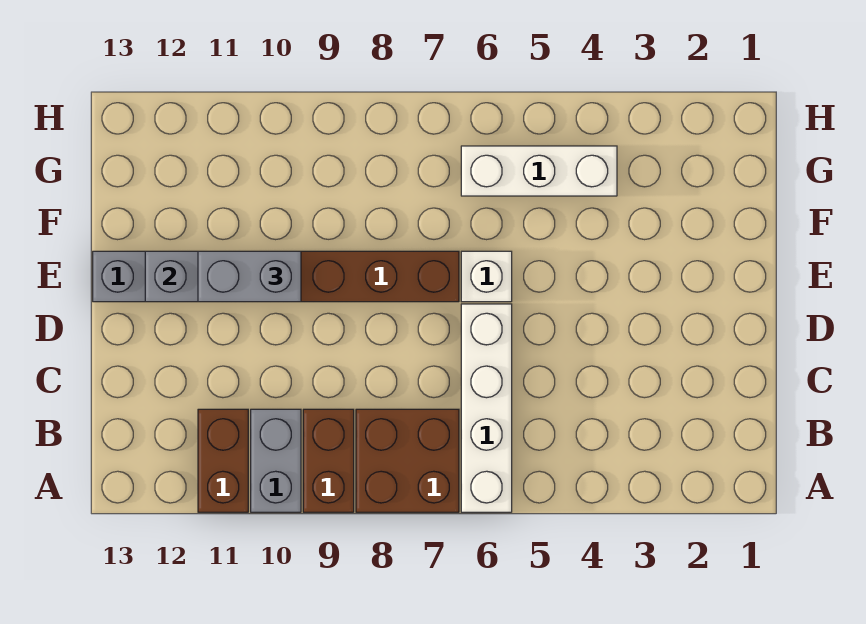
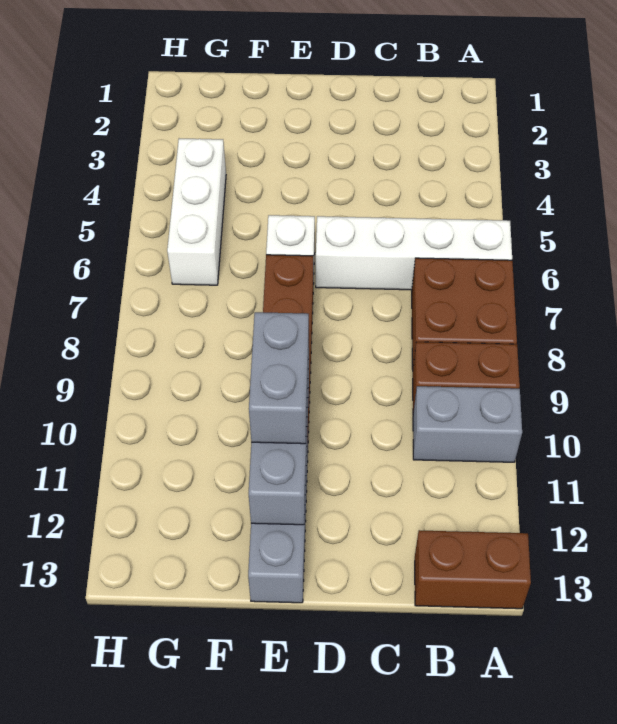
brown brick A11:B11 level 1 -> brown brick A13:B13 level 1

